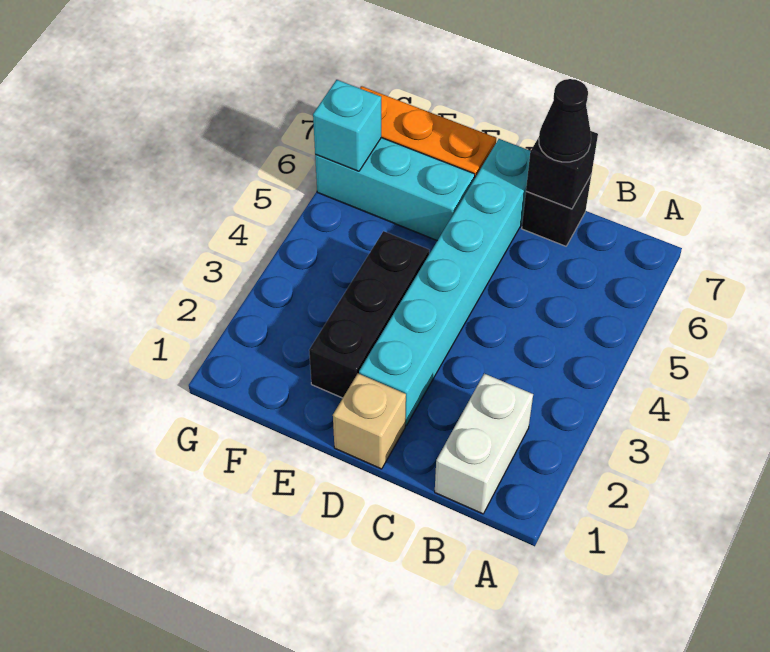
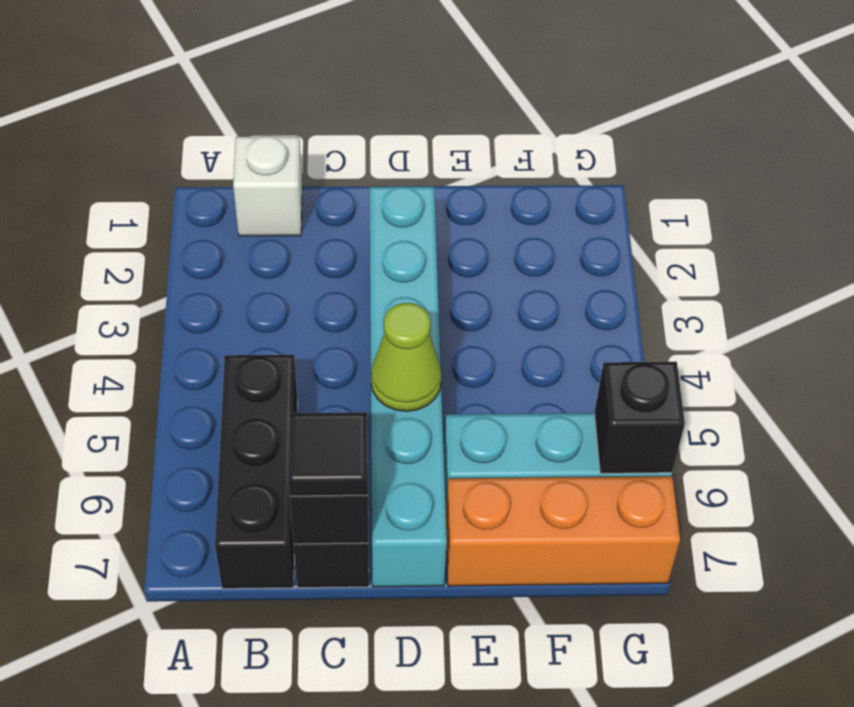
white brick B1:B2 level 1 -> white brick B1 level 1
black cone C7 level 3 -> black tile C7 level 3
tan brick D1 level 1 -> none
none -> lime cone D5 level 2
black brick E2:E4 level 1 -> black brick B5:B7 level 1
cyan brick G6 level 2 -> black brick G6 level 2

